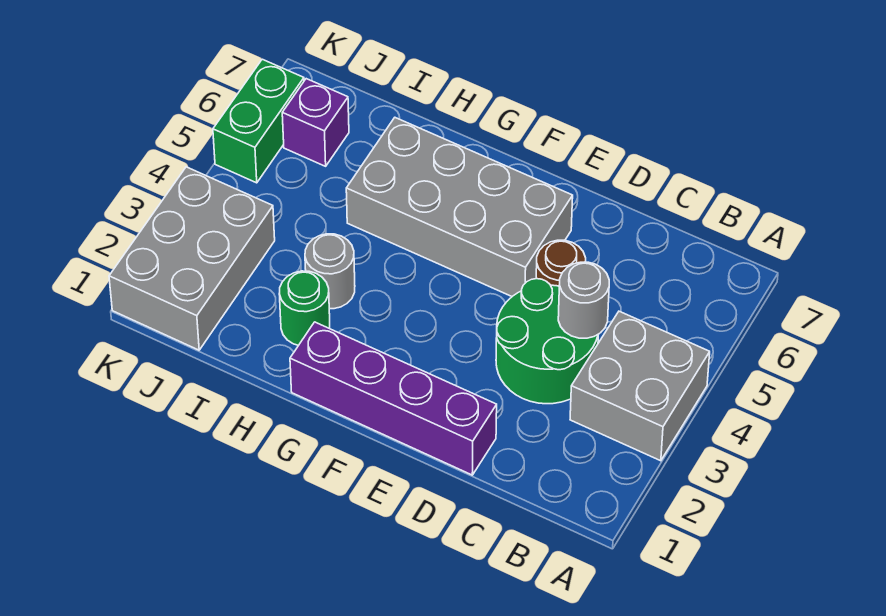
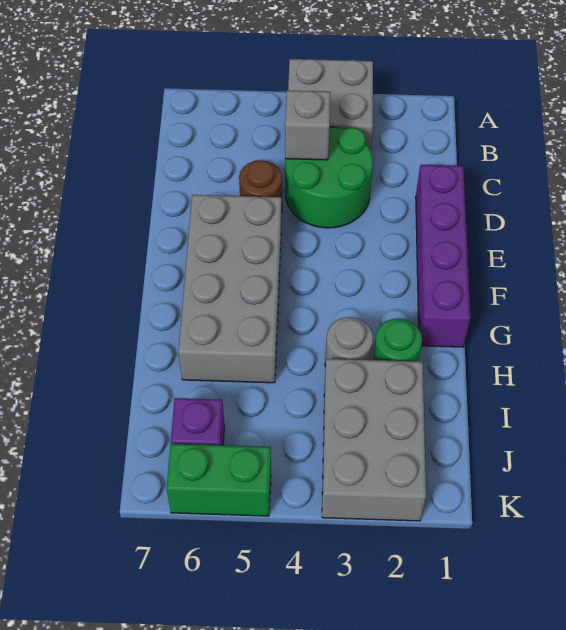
grey round brick C4 level 2 -> grey brick C4 level 2
grey brick J1:K3 level 1 -> grey brick I2:K3 level 1

